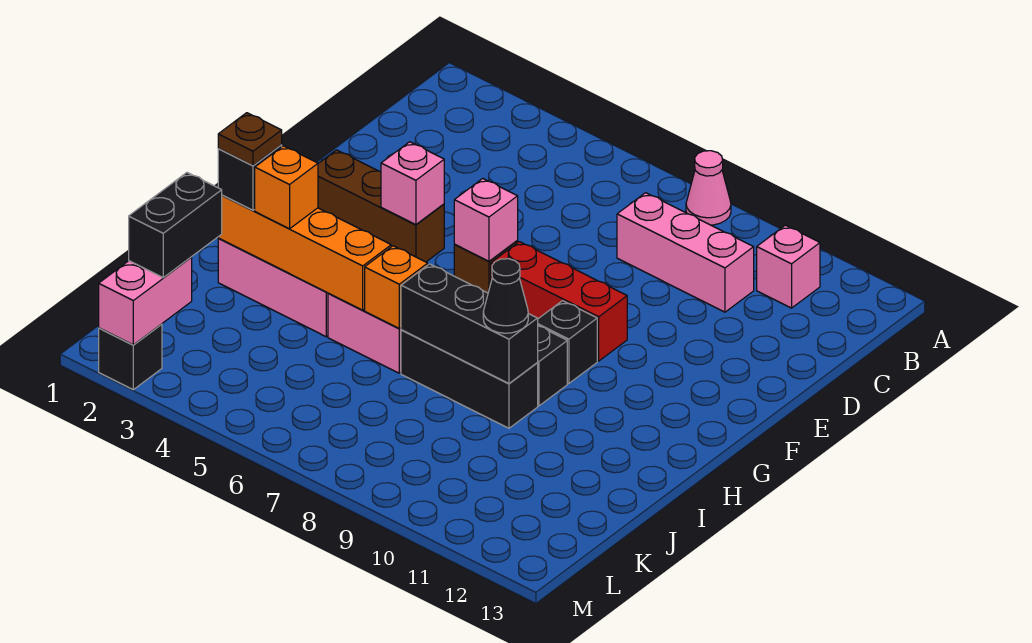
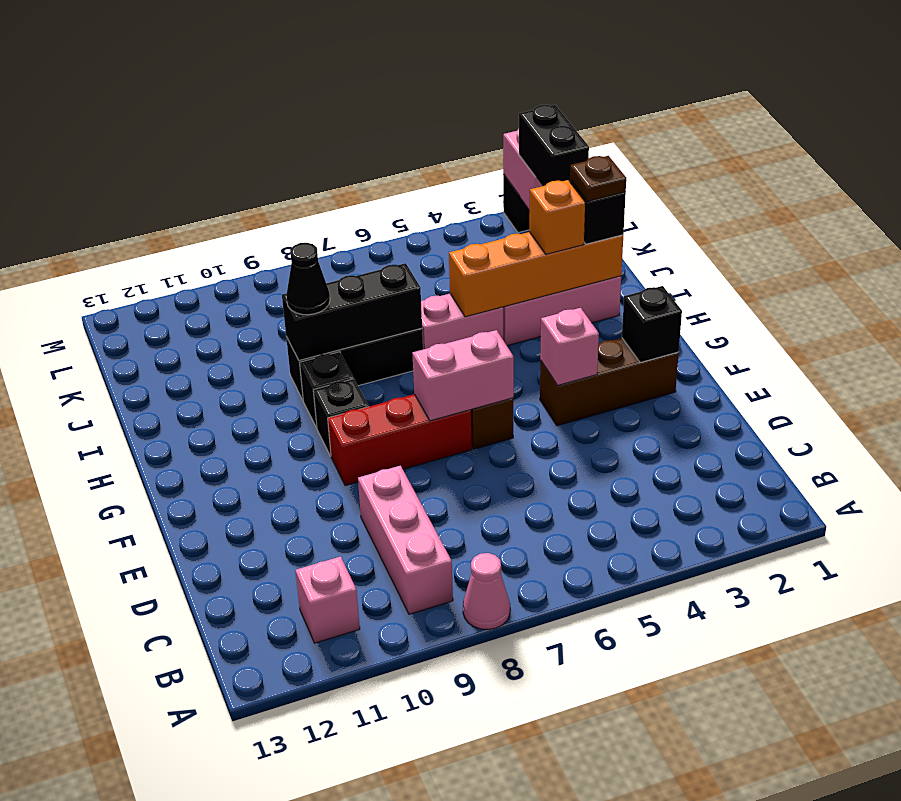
pink brick C8:C10 level 1 -> pink brick B9:D9 level 1
none -> black brick F2 level 2
pink brick F6 level 2 -> pink brick F6:F7 level 2
orange brick I6 level 2 -> none

